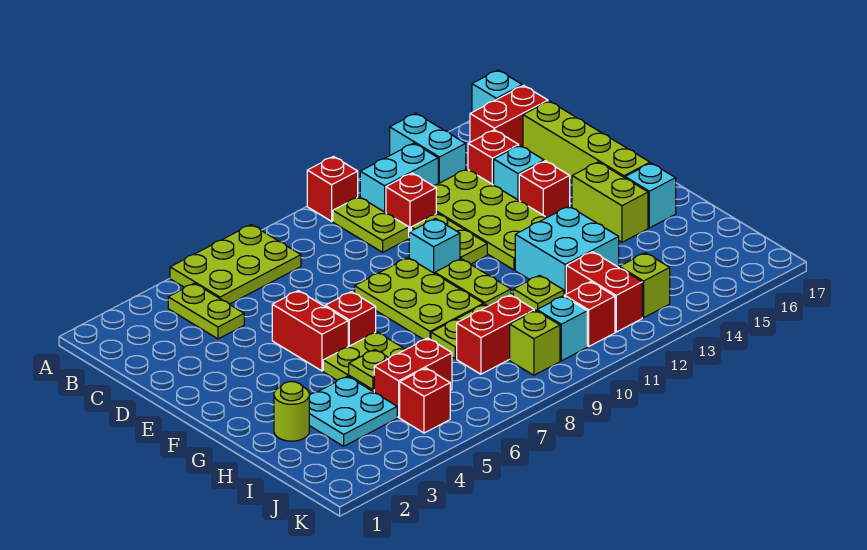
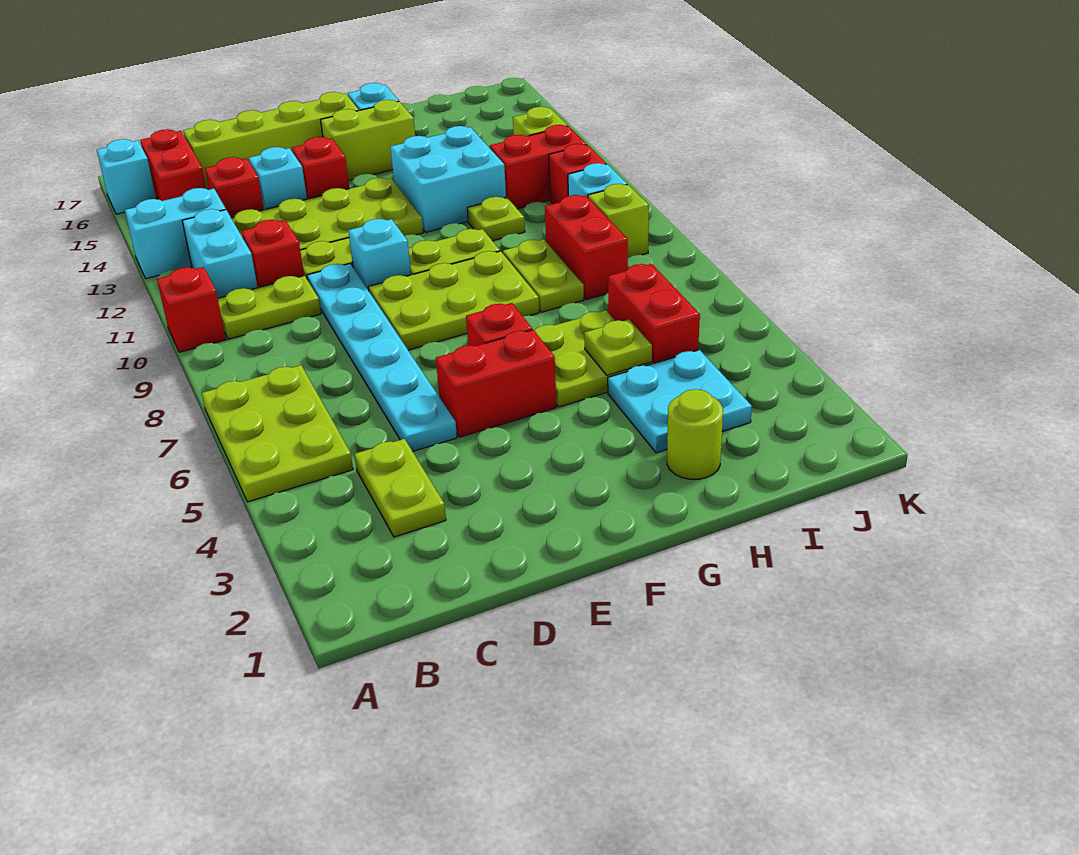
lime plate B4:C4 level 1 -> lime plate C3:C4 level 1
none -> cyan plate D5:D10 level 1
red brick J5 level 1 -> none

